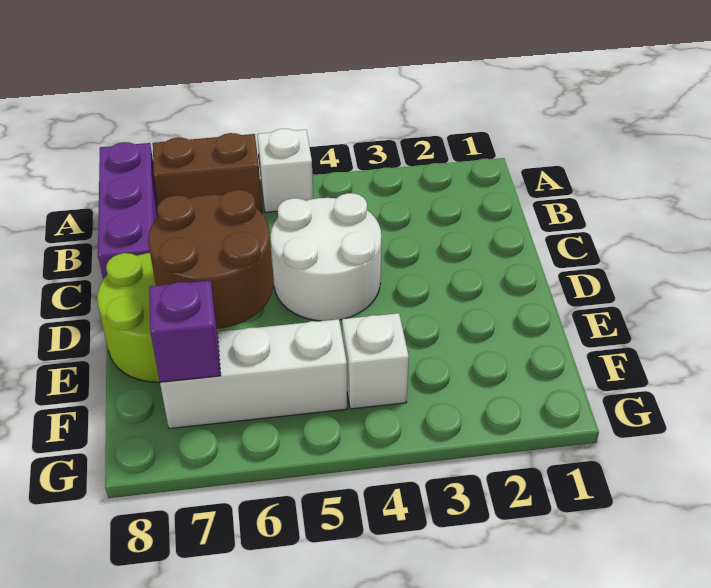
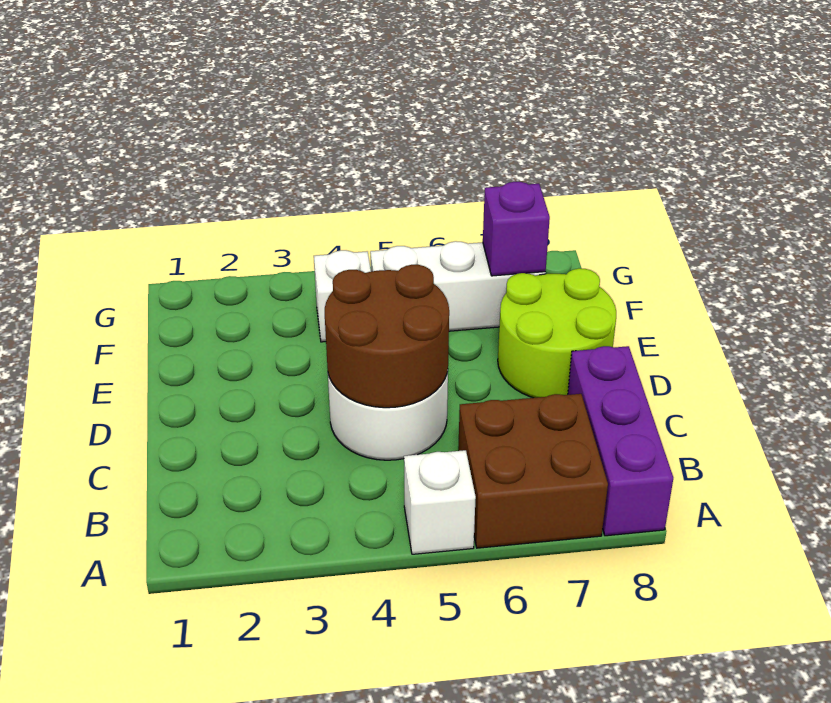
brown brick A6:A7 level 1 -> brown brick A6:B7 level 1
brown round brick D6:E7 level 2 -> brown round brick C4:D5 level 2

